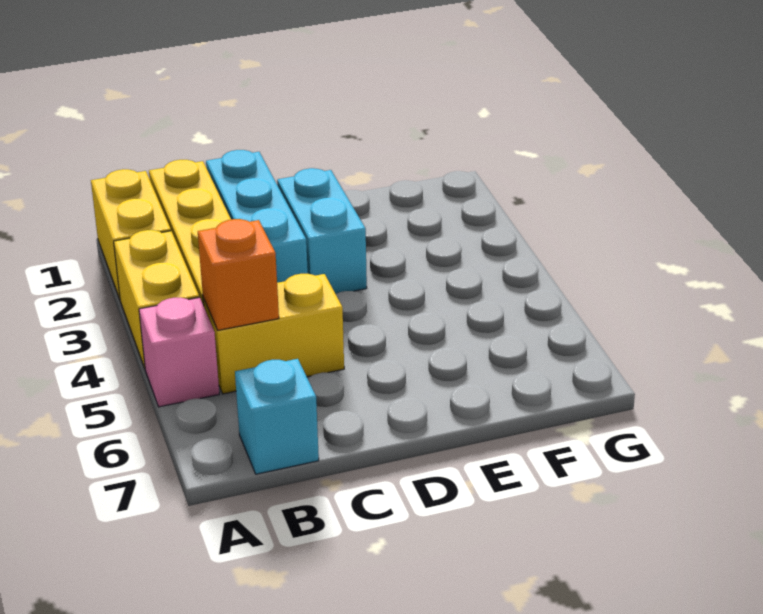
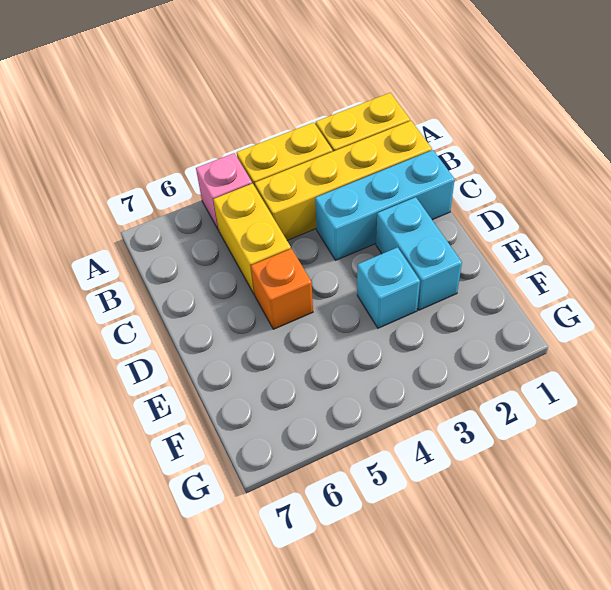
orange brick B5 level 2 -> orange brick D5 level 1
cyan brick B7 level 1 -> cyan brick E3 level 1
cyan brick D2:D3 level 1 -> cyan brick D2:E2 level 1

